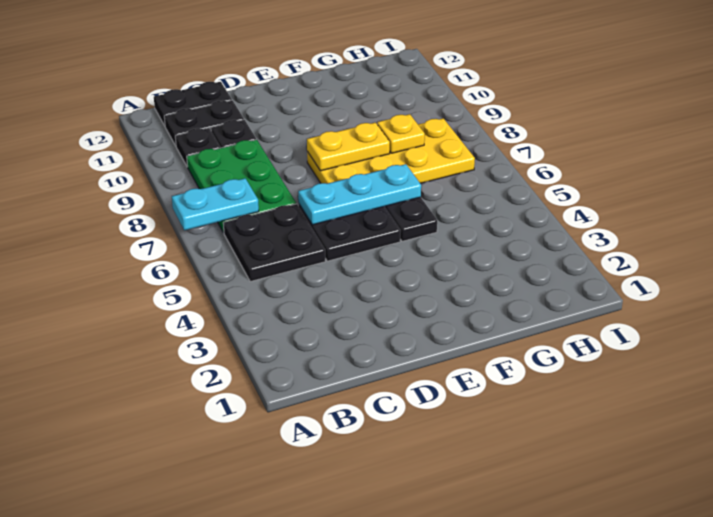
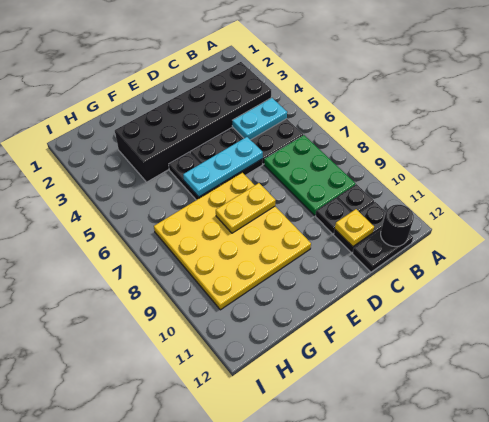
cyan plate A7:B7 level 2 -> cyan plate B5:C5 level 2
none -> black brick B3:G4 level 1
none -> black round brick B12 level 2
yellow plate E7:H8 level 1 -> yellow plate E7:H10 level 1
yellow plate G8 level 2 -> yellow plate C11 level 2

